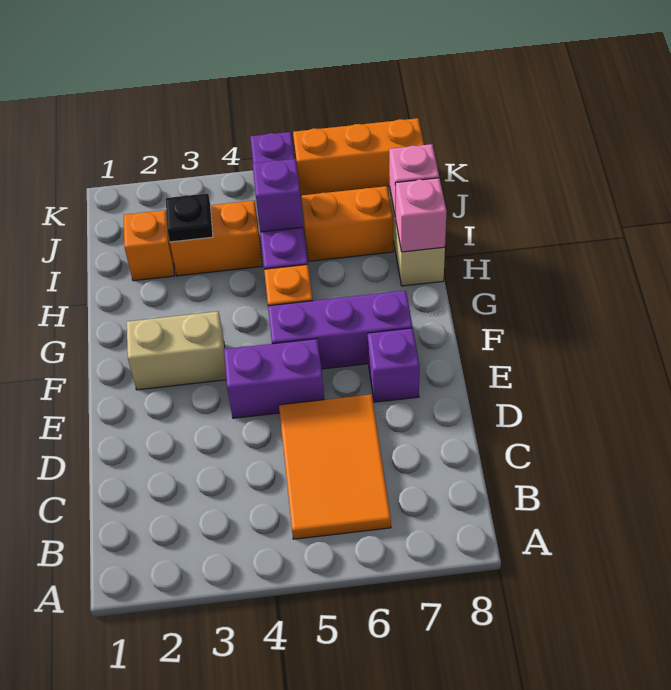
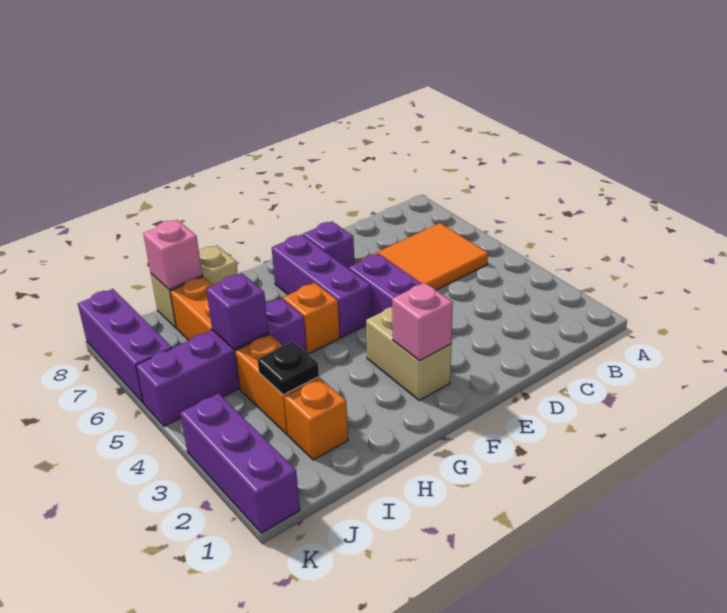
pink brick H8 level 2 -> pink brick F2 level 2
none -> purple brick K1:K3 level 1
orange brick K6:K8 level 1 -> purple brick K6:K8 level 1

